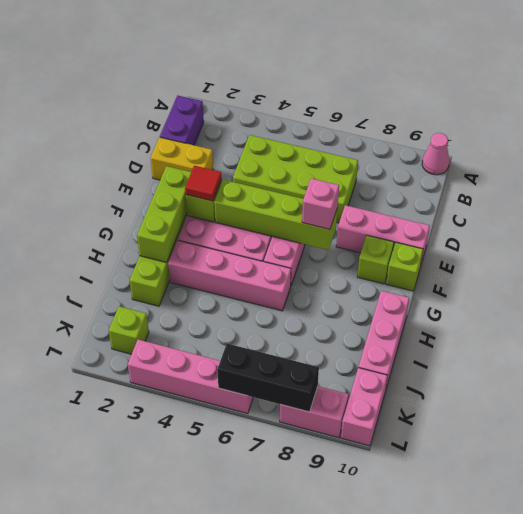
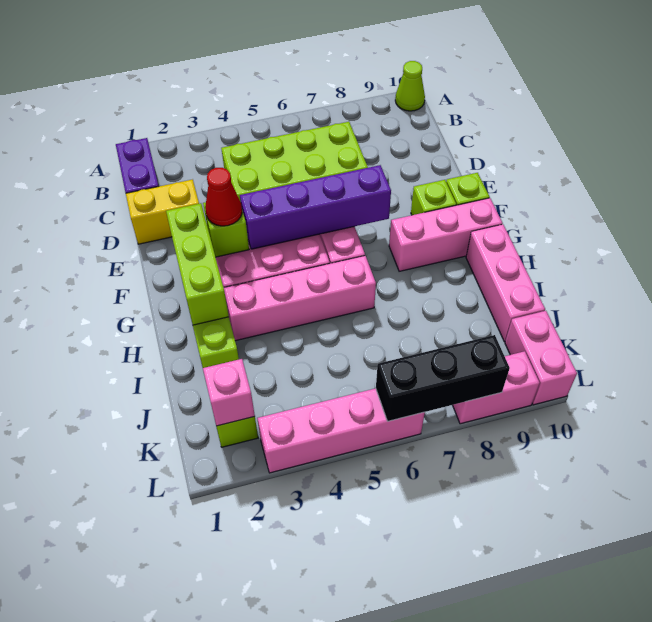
pink cone A10 level 1 -> lime cone A10 level 1
pink brick E8:E10 level 1 -> pink brick G8:G10 level 1
red tile F3 level 3 -> red cone F3 level 3
lime brick F4:F7 level 2 -> purple brick F4:F7 level 2
pink brick F7 level 3 -> pink brick K2 level 2

